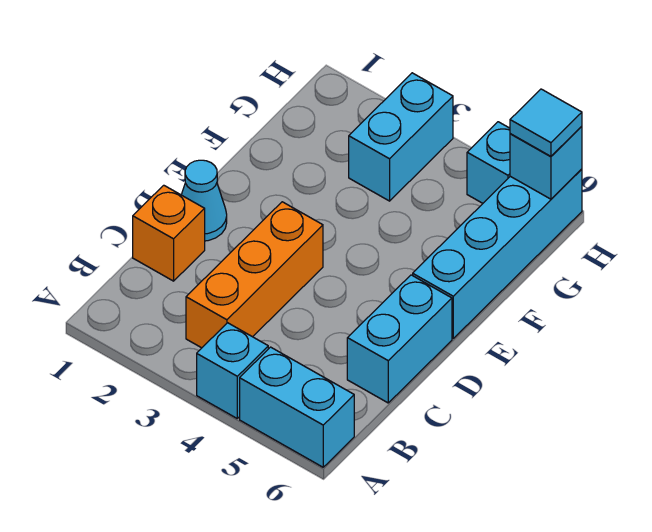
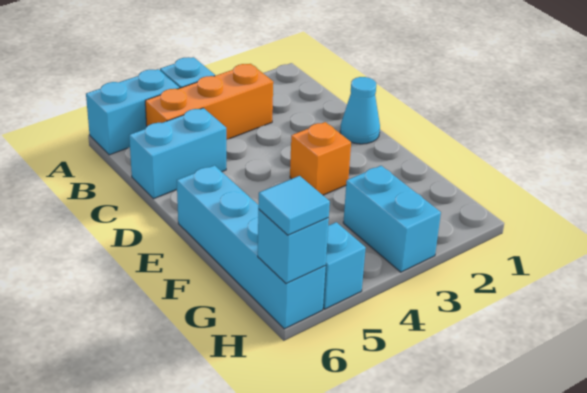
orange brick B3:D3 level 1 -> orange brick B3:B5 level 1
orange brick C1 level 1 -> orange brick E3 level 1
cyan brick C6:D6 level 1 -> cyan brick C5:C6 level 1

